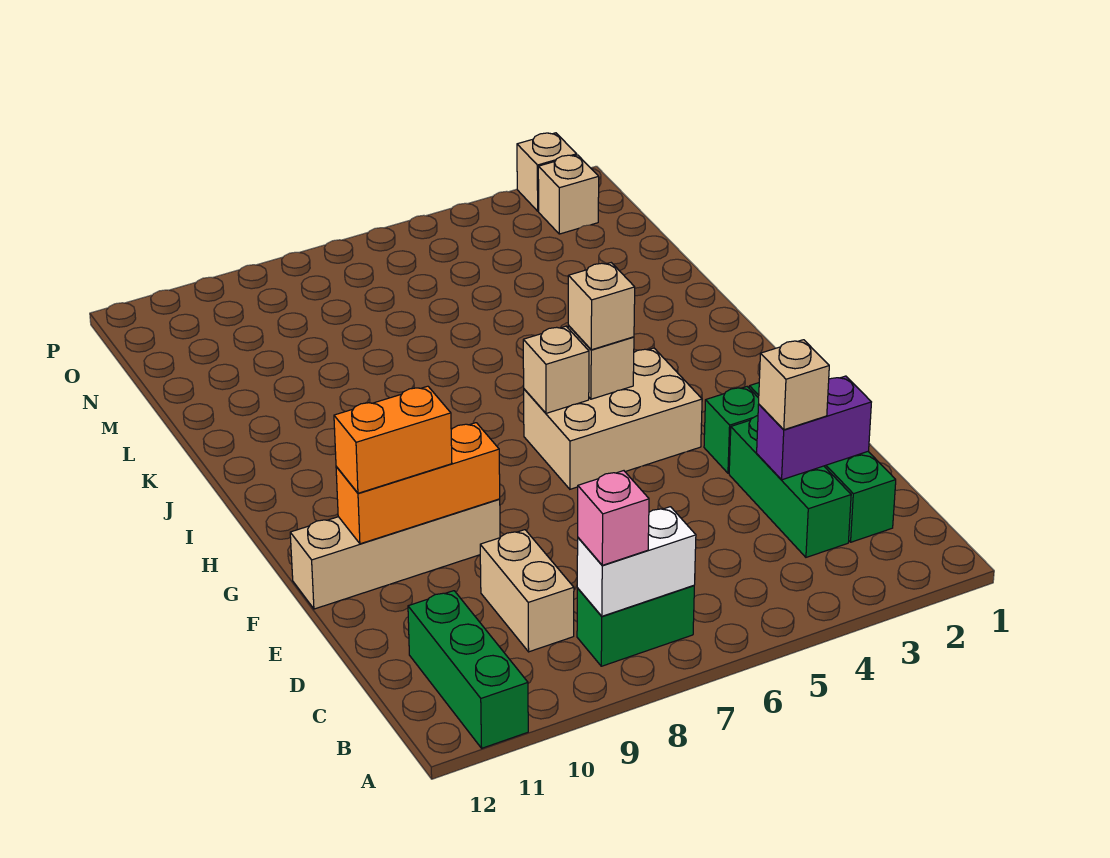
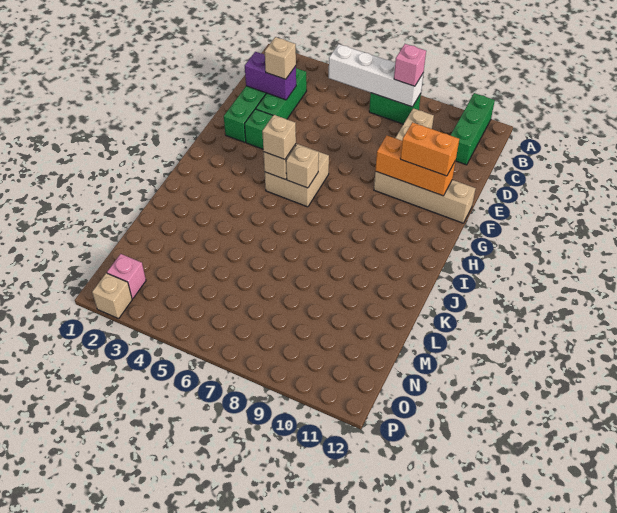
white brick B7:B8 level 2 -> white brick B5:B8 level 2
tan brick G4:H6 level 1 -> tan brick G5:H6 level 1
tan brick O2 level 1 -> pink brick O2 level 1

